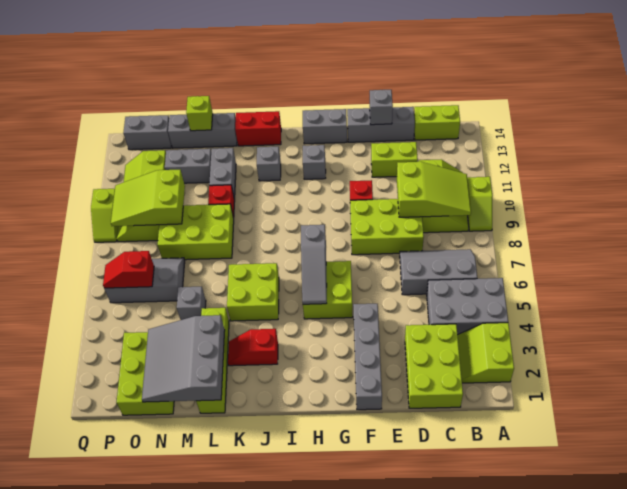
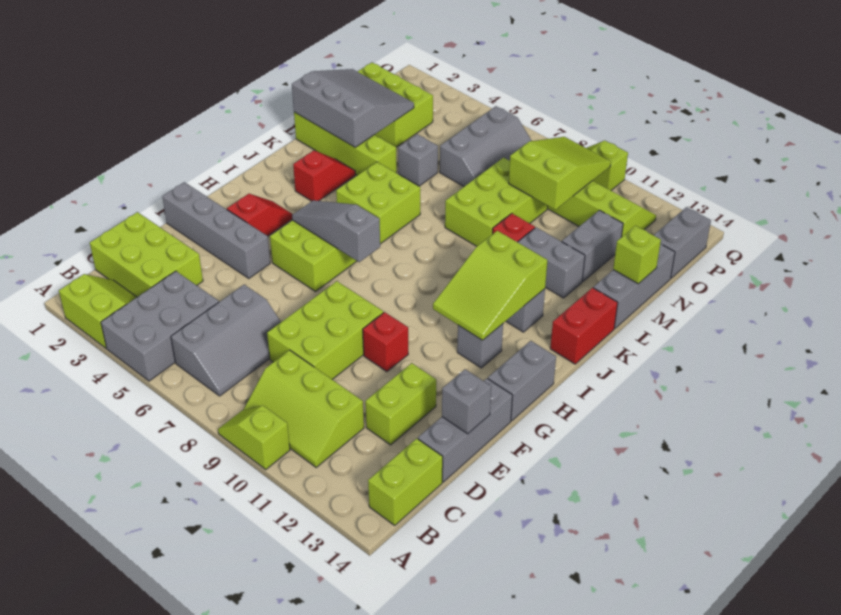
lime slope B9:D10 level 2 top D -> lime slope H11:J12 level 2 top J
red slope O6:P6 level 2 top O -> red slope G3:H3 level 1 top G

